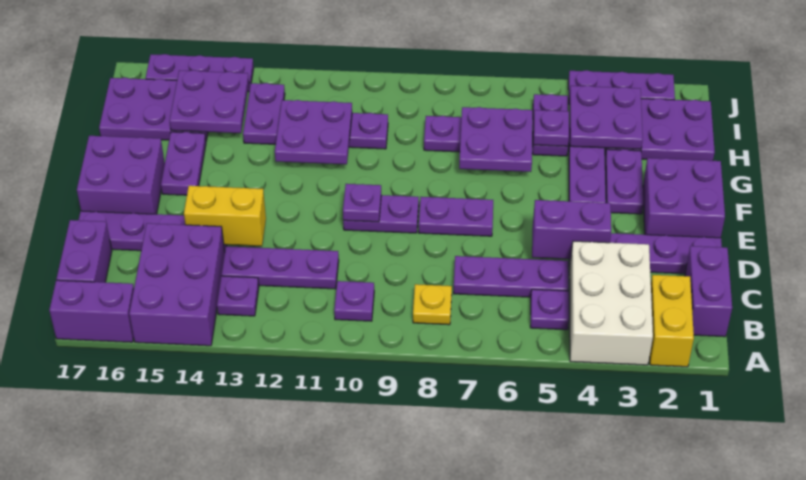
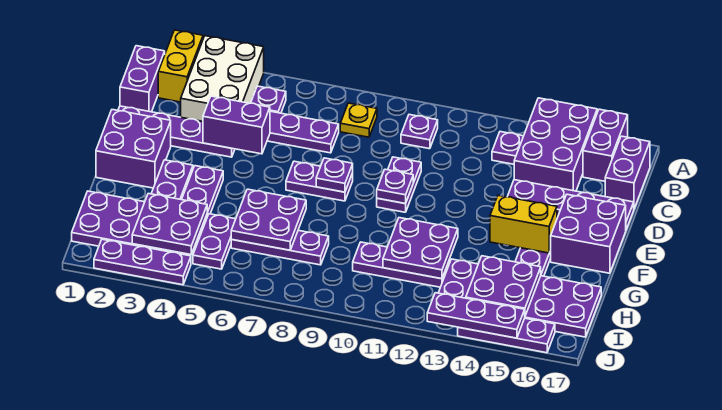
purple brick A16:A17 level 1 -> purple brick A16:B16 level 1
purple plate C11:C13 level 1 -> purple plate J13:J15 level 2
yellow brick D13:D14 level 2 -> yellow brick F14:F15 level 2
purple plate E9:E10 level 1 -> purple plate D10:E10 level 1
purple plate H5 level 2 -> purple plate E8 level 2

